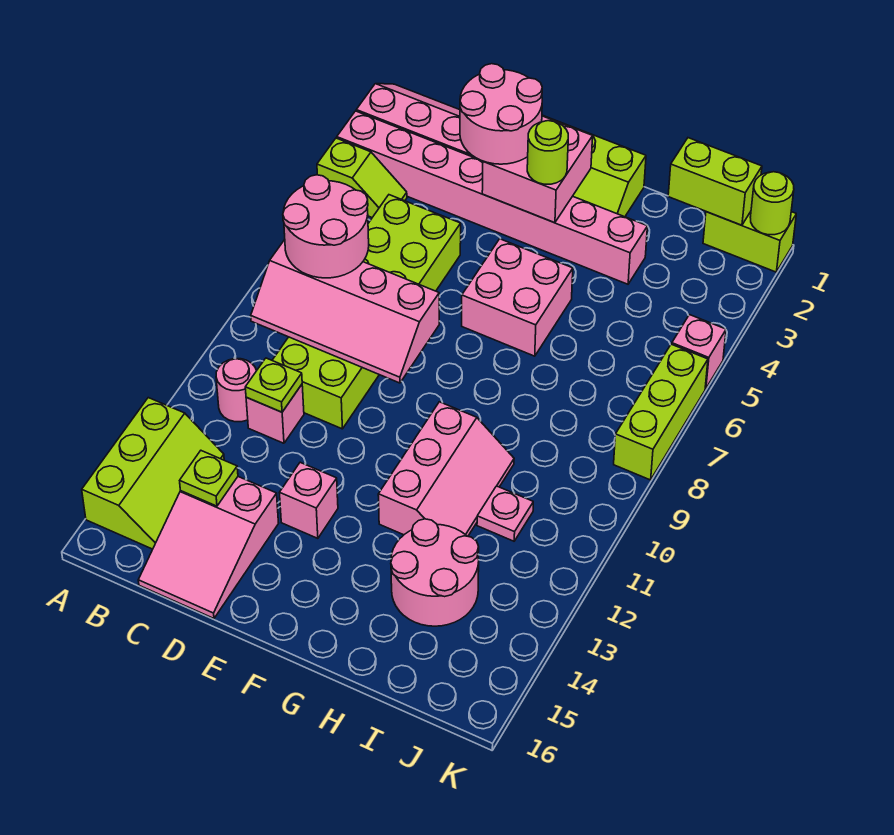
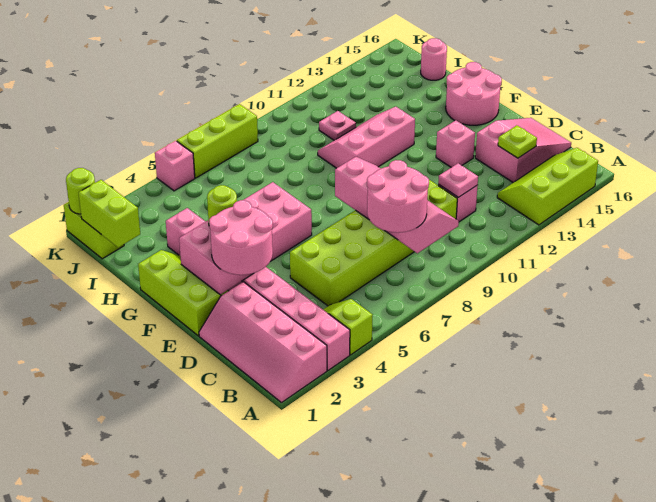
pink round brick B11 level 1 -> pink round brick I16 level 1
lime plate C11 level 2 -> pink plate C11 level 2
pink round brick H13:I14 level 1 -> pink round brick F15:G16 level 1

